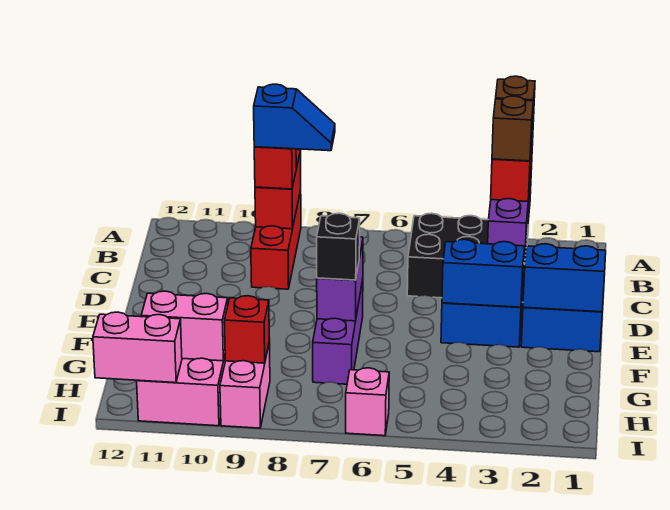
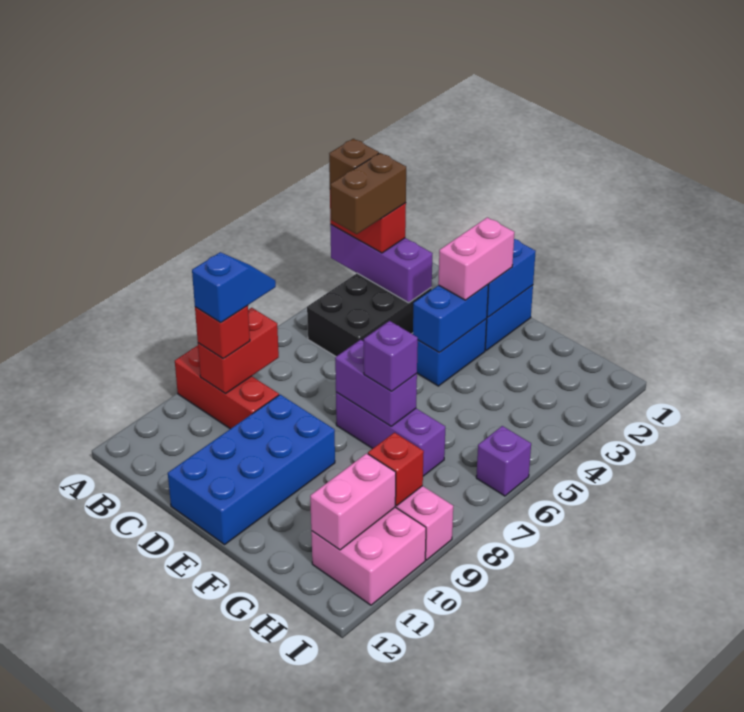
red brick A9:B9 level 2 -> red brick B8:B9 level 2
brown brick B3 level 4 -> brown brick B3:B4 level 4
none -> blue brick D9:E12 level 1
black brick F7 level 3 -> purple brick F7 level 3
pink brick I6 level 1 -> purple brick I6 level 1
pink brick I11:I12 level 2 -> pink brick E2:E3 level 3

